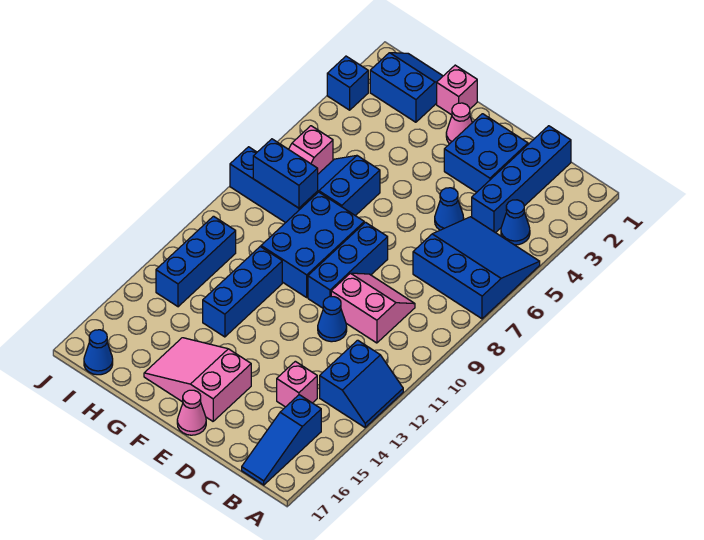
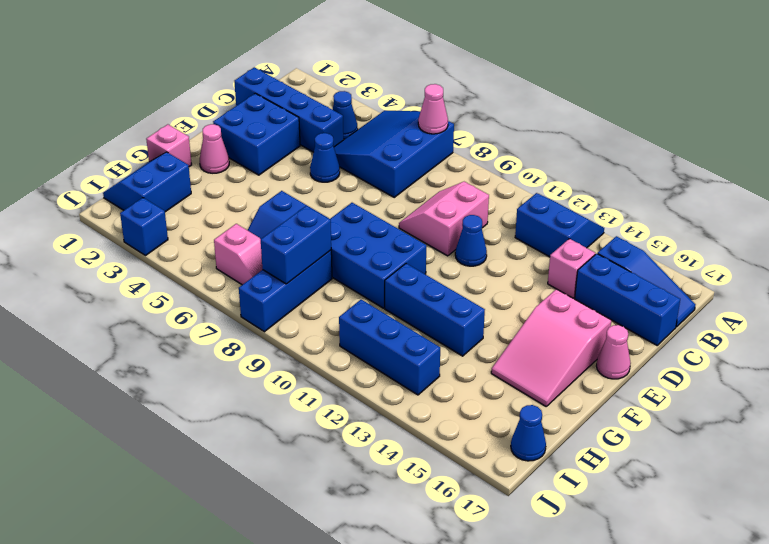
none -> pink cone A7 level 2
blue brick E8:E10 level 1 -> blue brick C15:C17 level 1

